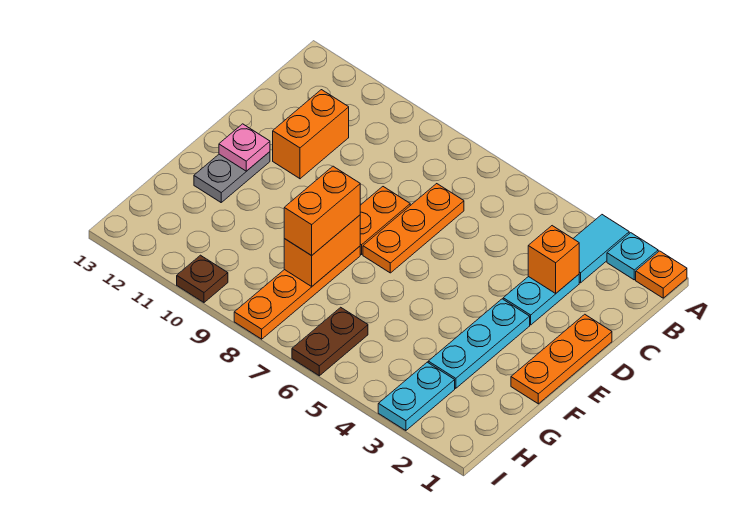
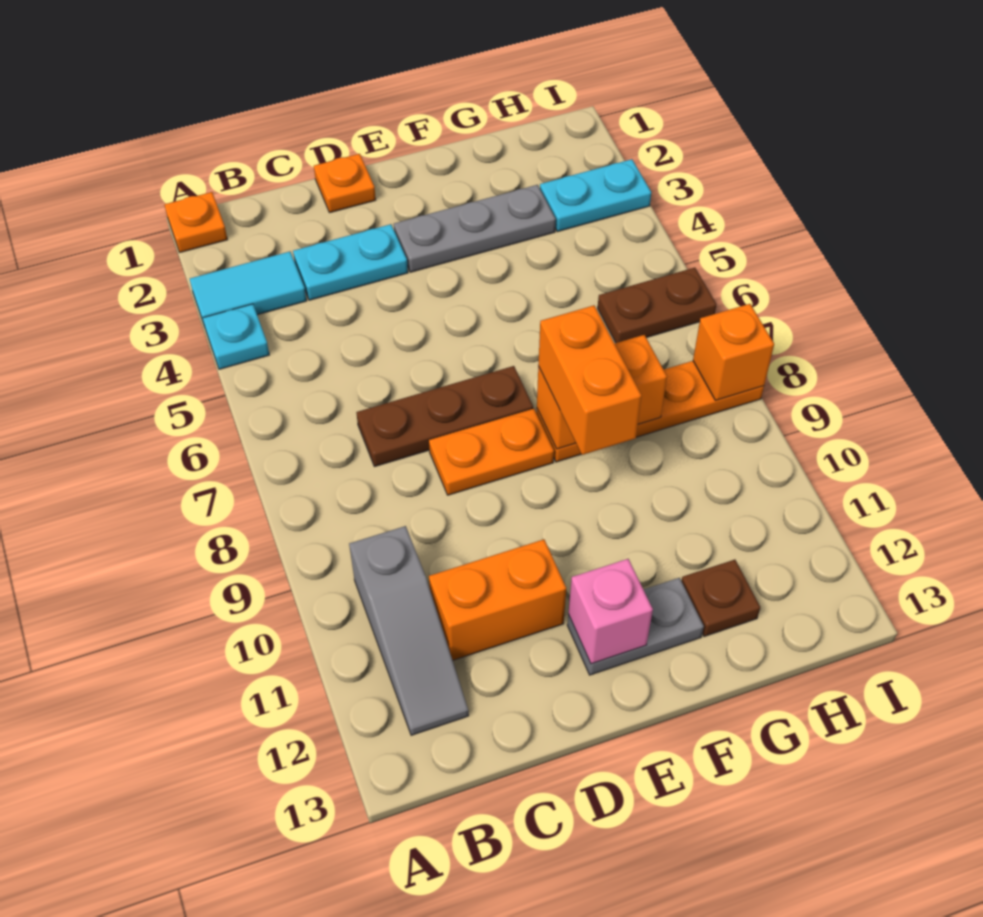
cyan plate A2 level 1 -> cyan plate A4 level 1
none -> grey slope B10:B12 level 1 top 10
orange brick C3 level 2 -> orange brick I8 level 2
orange plate C7:E7 level 1 -> brown plate C7:E7 level 1
orange plate D1:F1 level 1 -> orange plate D1 level 1
cyan plate E3:G3 level 1 -> grey plate E3:G3 level 1
pink plate E12 level 2 -> pink brick E12 level 2
orange brick F8:G8 level 3 -> orange brick F8:F9 level 3
brown plate I10 level 1 -> brown plate G12 level 1

